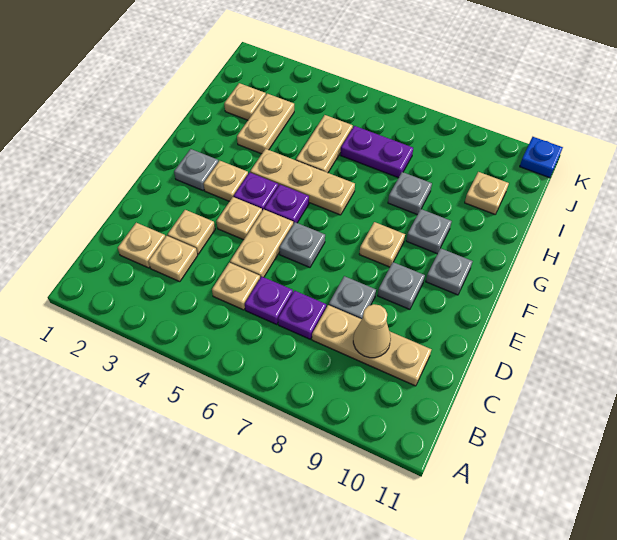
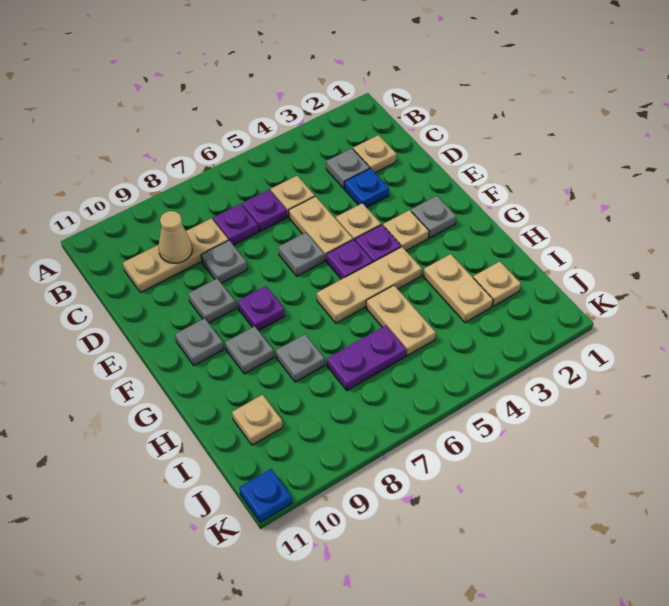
tan plate C3 level 1 -> grey plate C3 level 1
tan plate D3 level 1 -> blue plate D3 level 1
tan plate F8 level 1 -> purple plate F8 level 1

